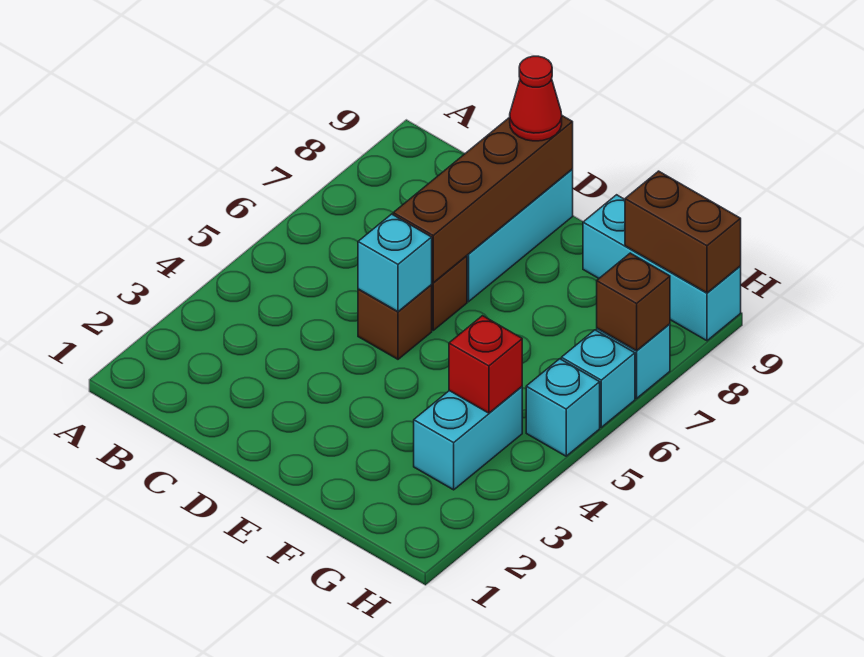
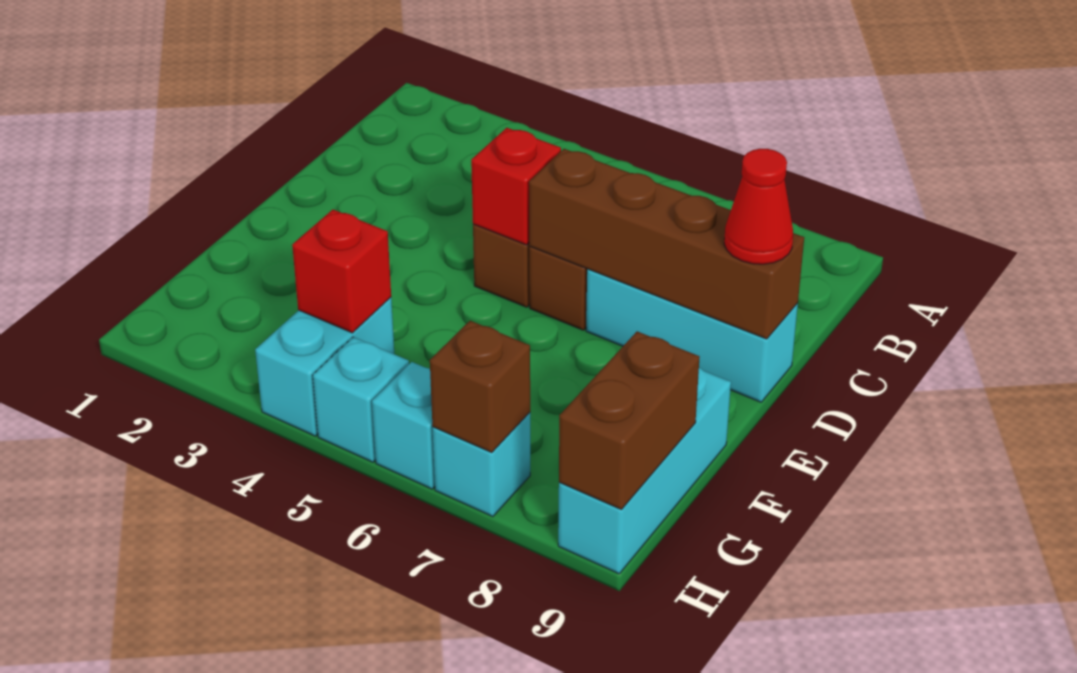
cyan brick D5 level 2 -> red brick D5 level 2
cyan brick G3:G4 level 1 -> cyan brick G4:H4 level 1

